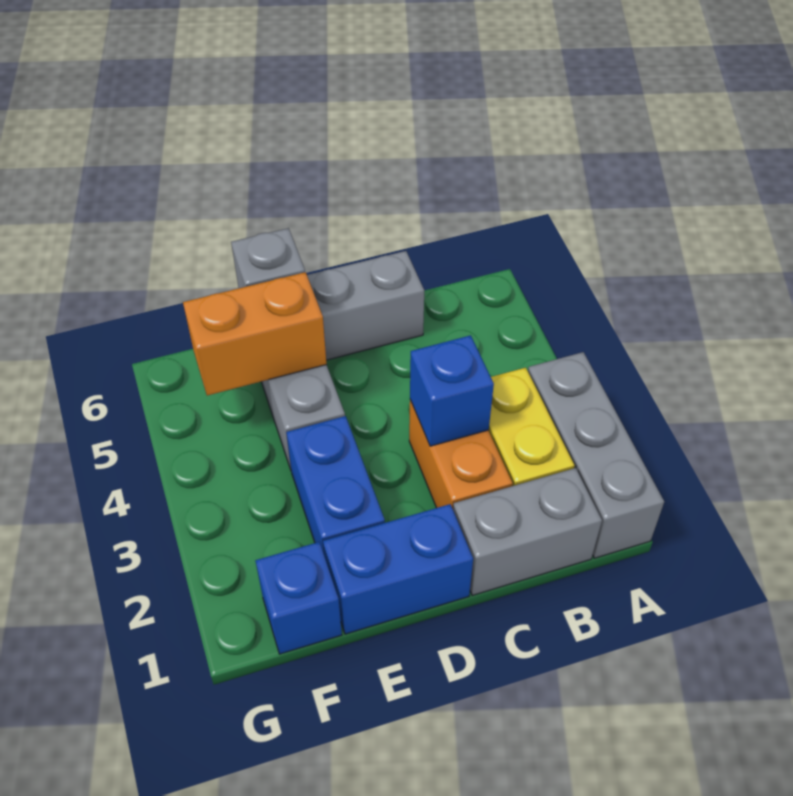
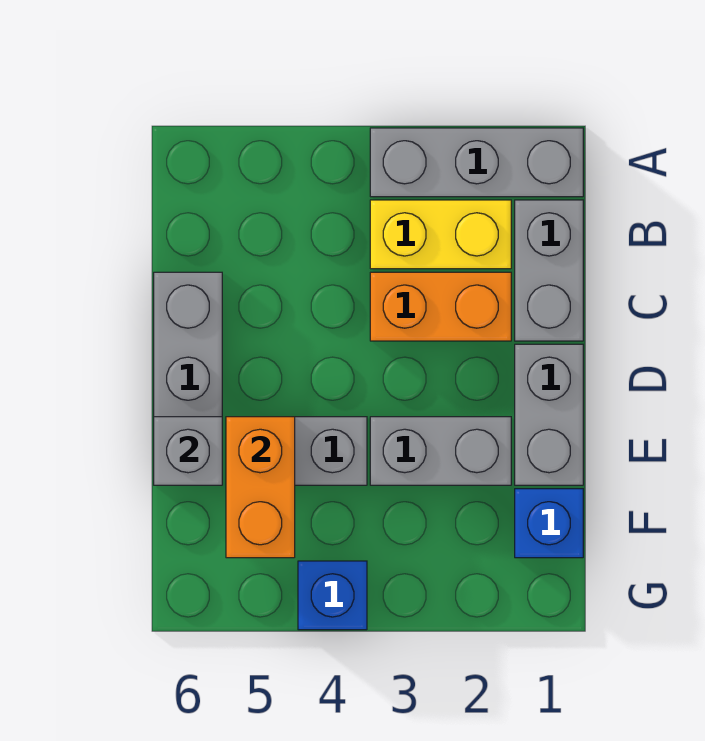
blue brick C3 level 2 -> blue brick G4 level 1
blue brick D1:E1 level 1 -> grey brick D1:E1 level 1
blue brick E2:E3 level 1 -> grey brick E2:E3 level 1

